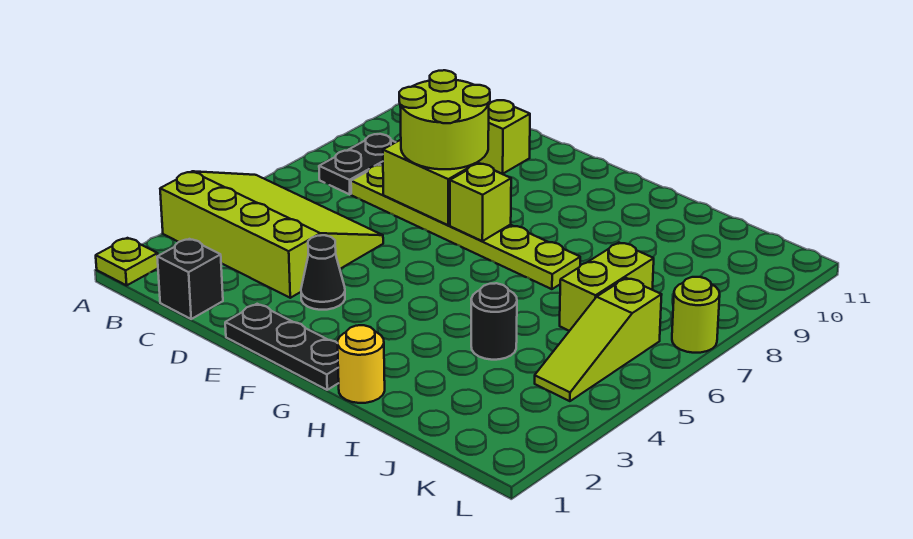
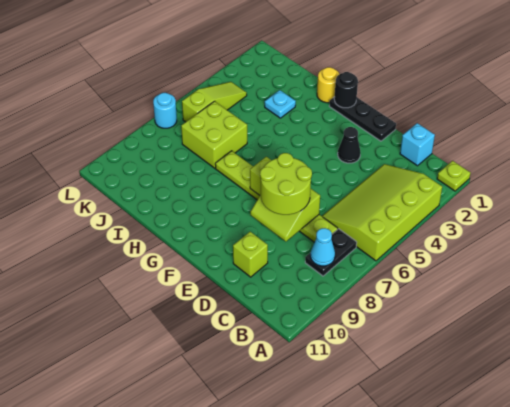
lime slope A3:D5 level 1 top 3 -> lime slope A3:C6 level 1 top A
none -> cyan cone B8 level 2
black brick C1 level 1 -> cyan brick C1 level 1
none -> cyan plate I3 level 1
black round brick I4 level 1 -> black round brick G1 level 2
lime brick J6:J7 level 1 -> lime brick I6:J7 level 1
lime round brick L7 level 1 -> cyan round brick L7 level 1

